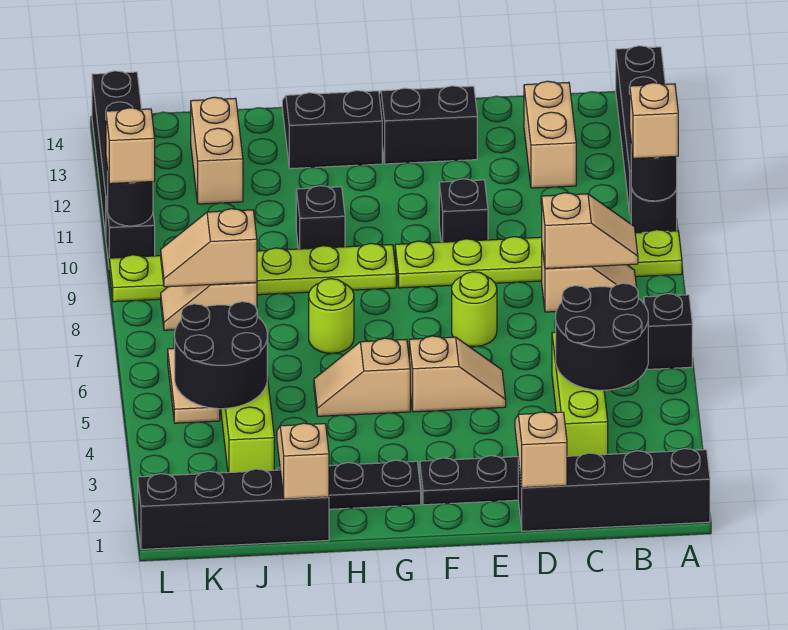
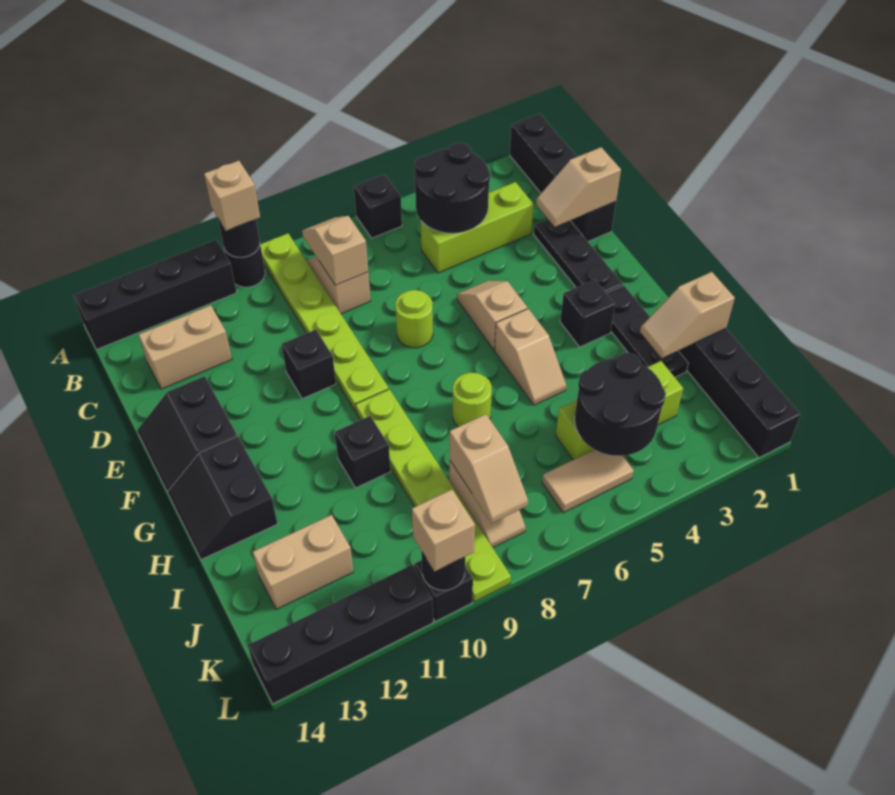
none -> black brick G3 level 1

